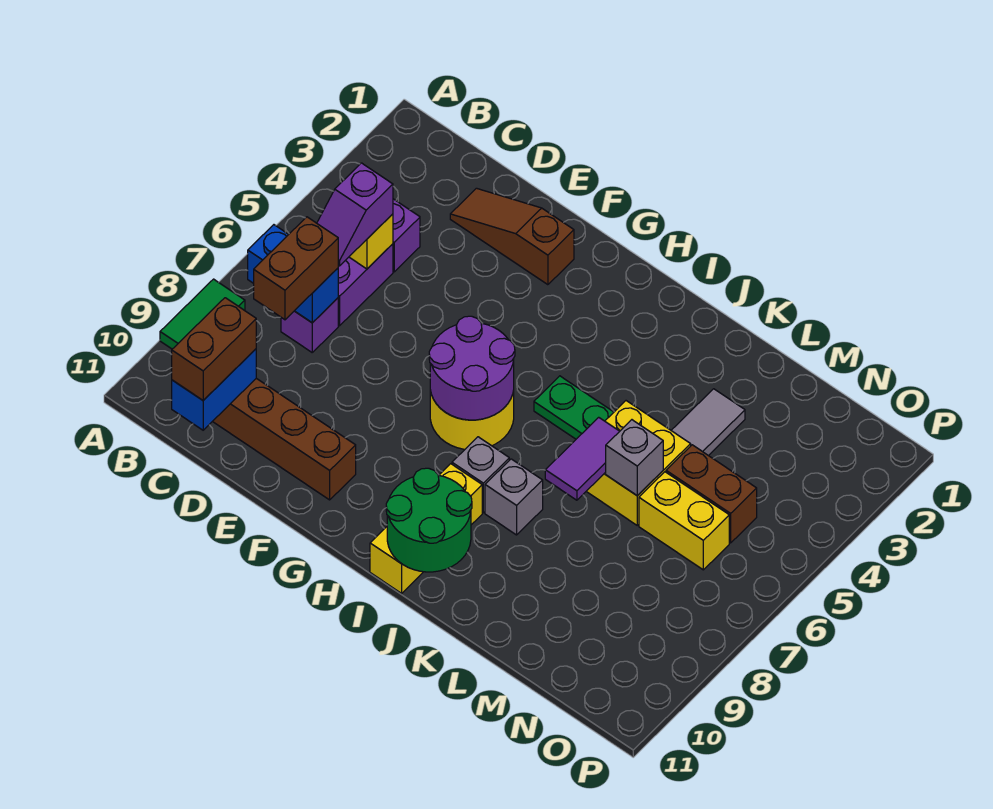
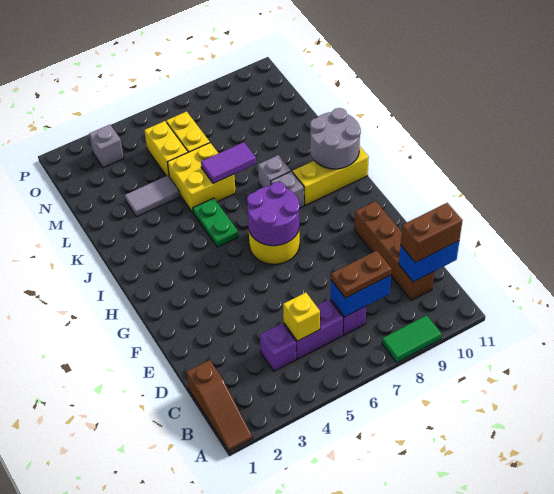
blue brick B7:C7 level 2 -> blue brick C7:C8 level 2
purple slope C5:C6 level 3 top 5 -> none
brown brick C7:C8 level 3 -> brown plate C7:C8 level 3
brown slope D2:F2 level 1 top F -> brown slope A1:C1 level 1 top C
green round brick I10:J11 level 2 -> grey round brick I10:J11 level 2
grey brick L6 level 2 -> grey brick O3 level 1
brown brick M5:N5 level 1 -> yellow brick M5:N5 level 1

